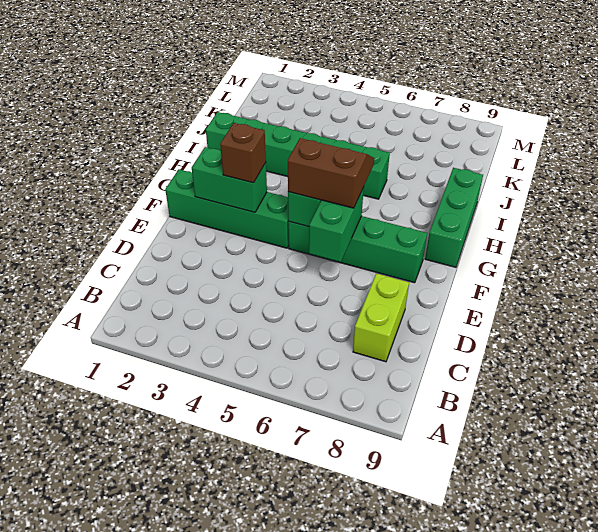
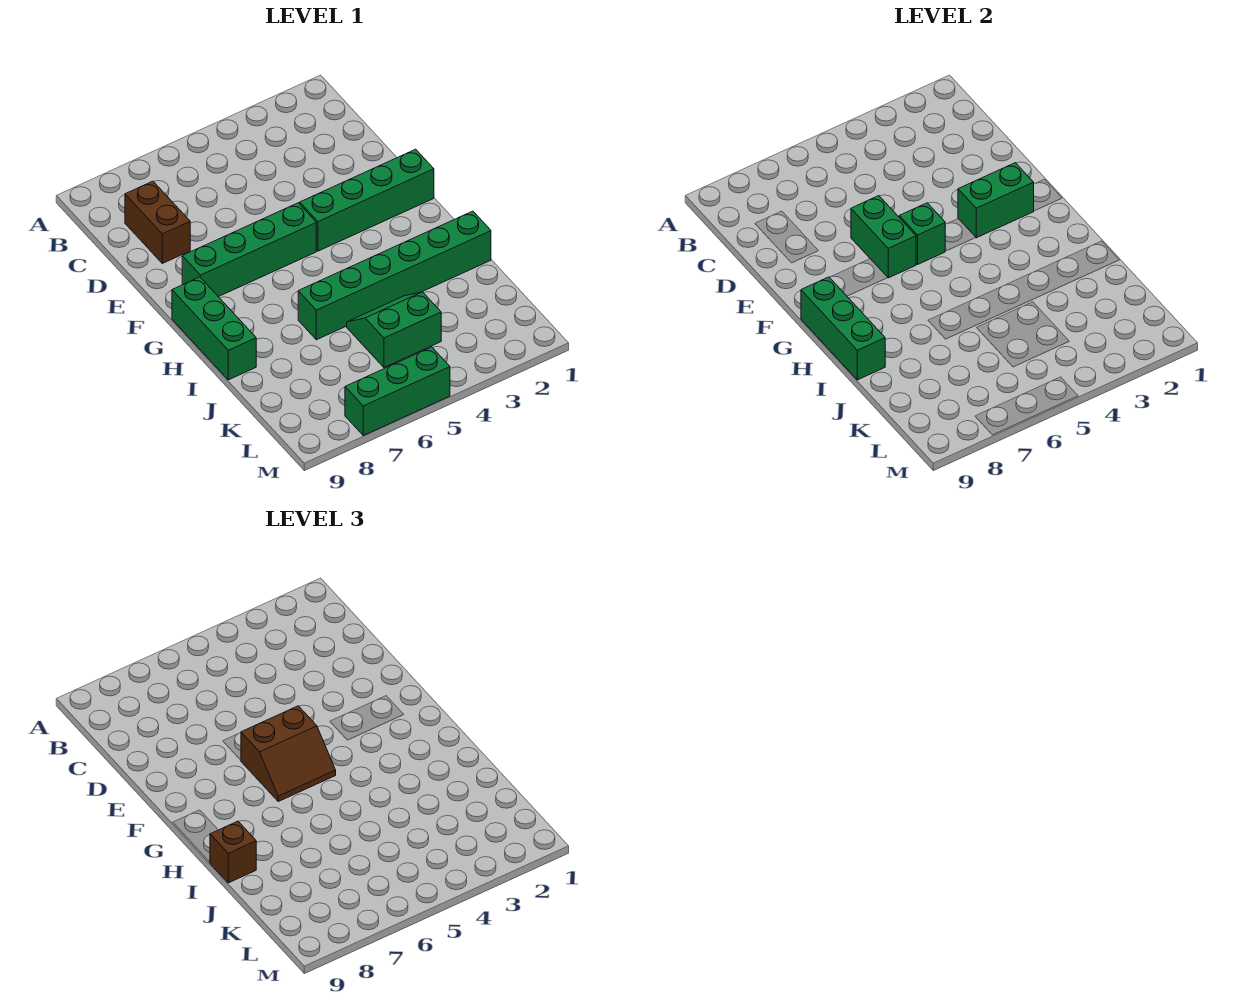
lime brick C8:D8 level 1 -> brown brick C8:D8 level 1
brown brick F3 level 3 -> brown brick I9 level 3
none -> green brick G9:I9 level 2
none -> green slope J4:K5 level 1 top K
none -> green brick M5:M7 level 1

